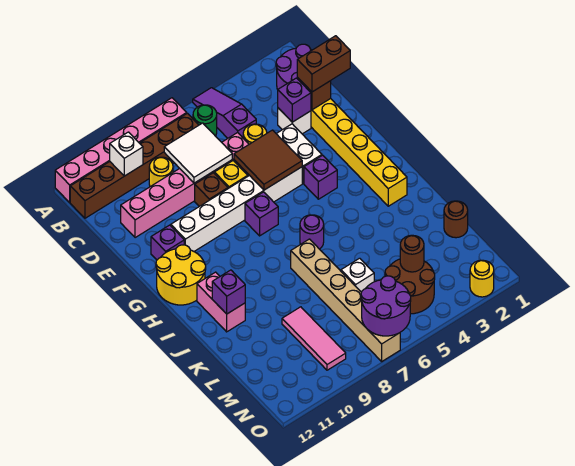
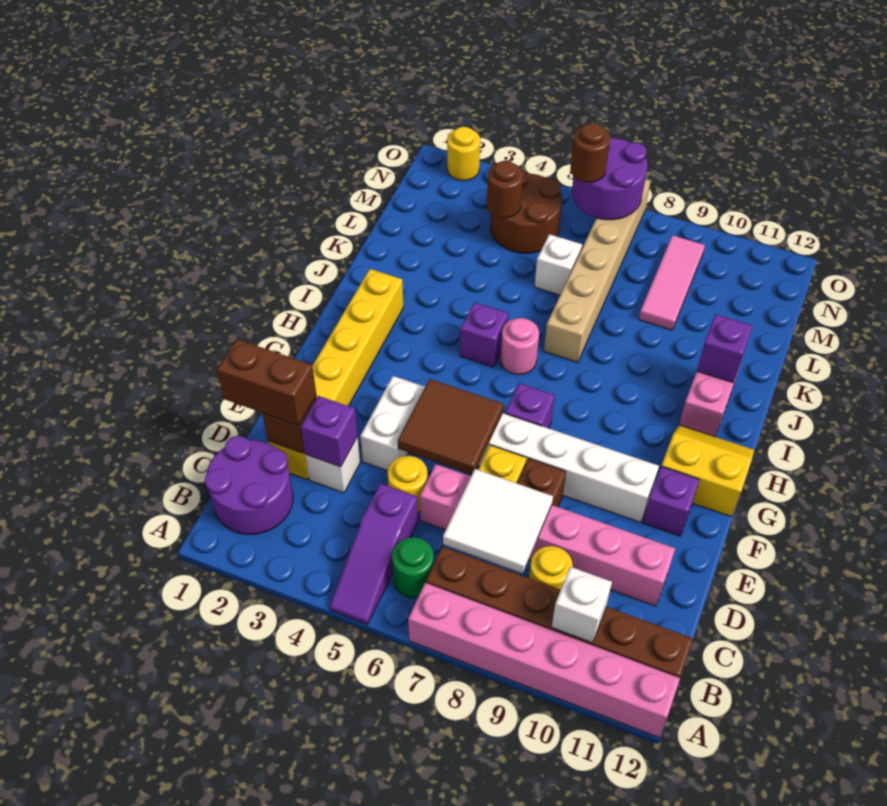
purple brick G4 level 1 -> purple brick I5 level 1
yellow round brick G11:H12 level 1 -> yellow slope G11:H12 level 1 top G
purple round brick I6 level 1 -> pink round brick I6 level 1
brown round brick L1 level 1 -> brown round brick N6 level 3

